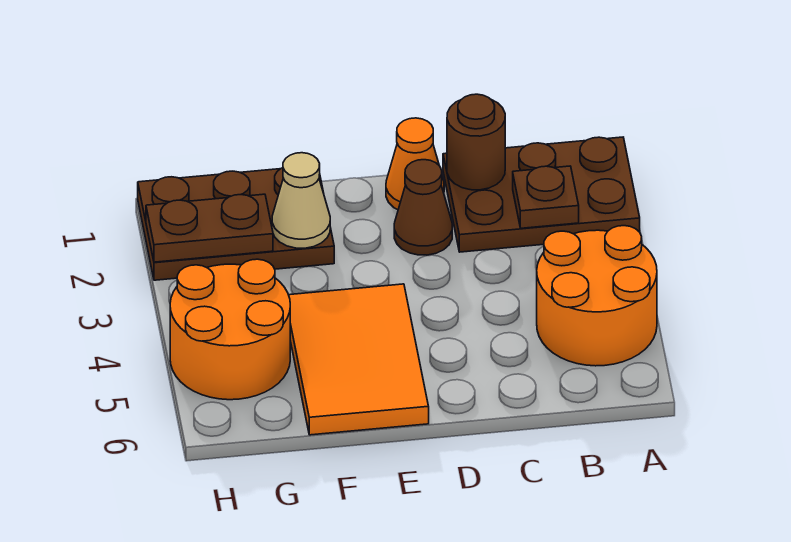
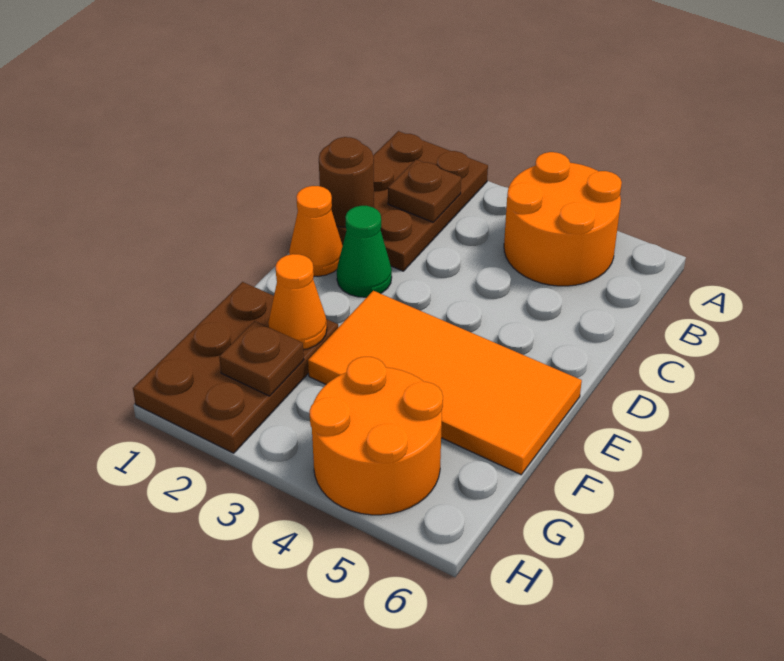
brown cone D2 level 1 -> green cone D2 level 1
orange tile E4:F6 level 1 -> orange tile E3:F6 level 1
tan cone F2 level 2 -> orange cone F2 level 2
brown plate G2:H2 level 2 -> brown plate G2 level 2

